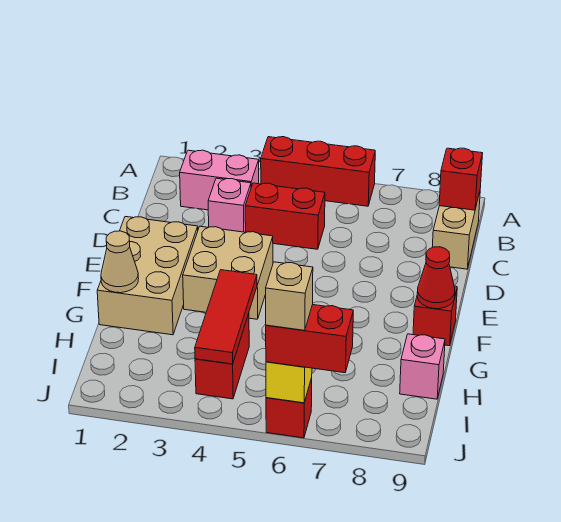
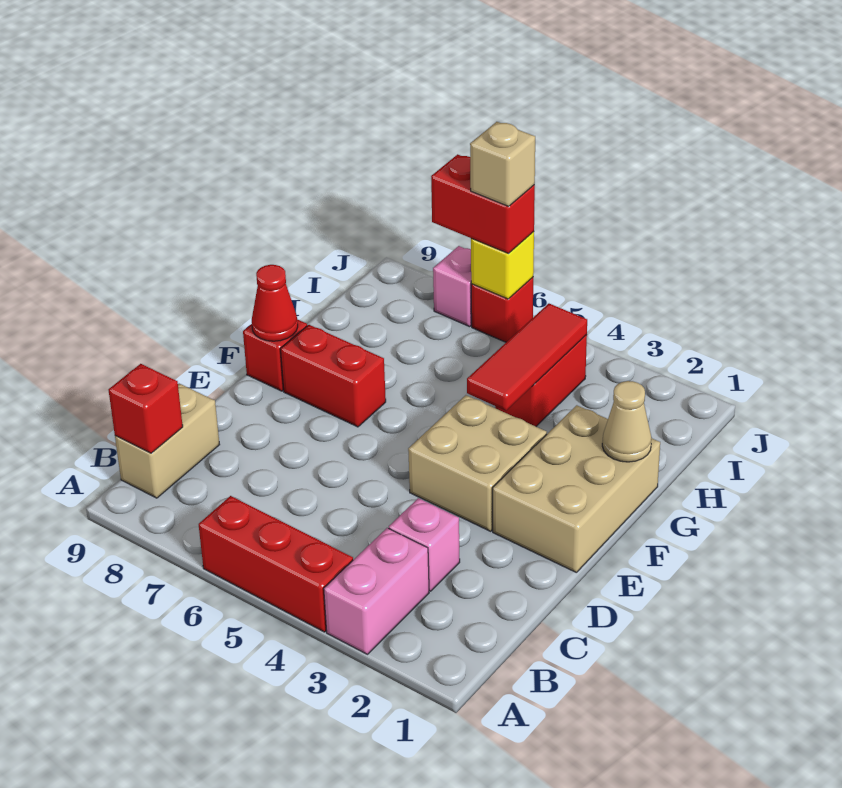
pink brick B2:B3 level 1 -> pink brick A3:B3 level 1
red brick C4:C5 level 1 -> red brick F7:F8 level 1
pink brick H9 level 1 -> pink brick J7 level 1

